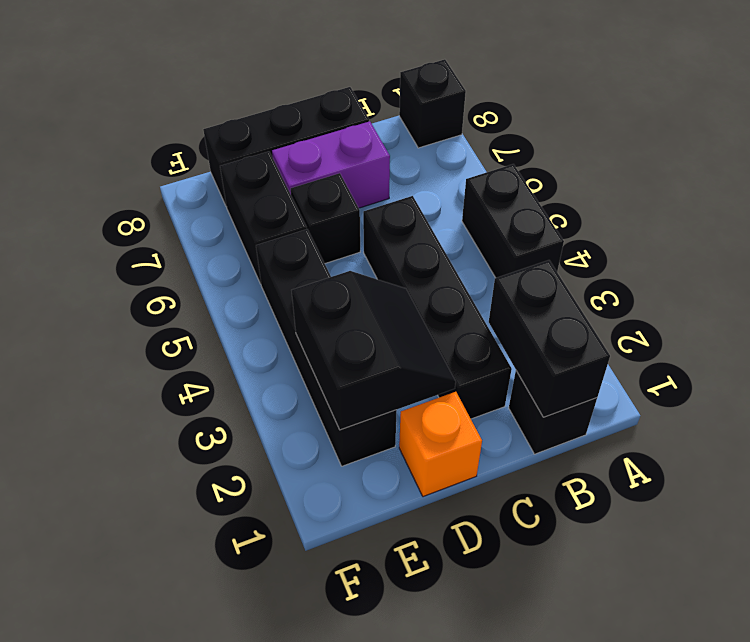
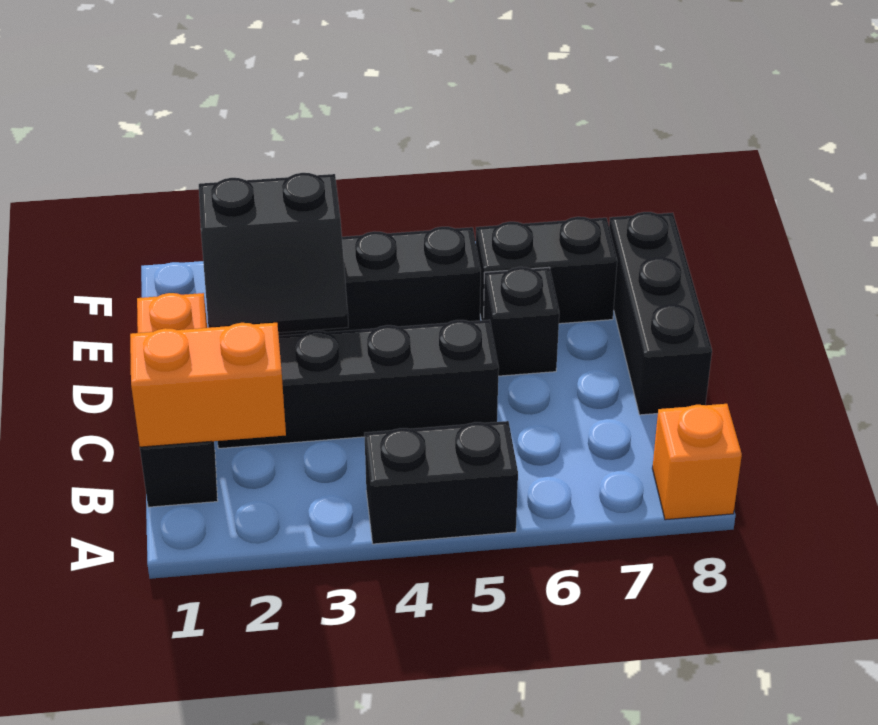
black brick A8 level 1 -> orange brick A8 level 1
black brick B1:B2 level 2 -> orange brick B1:B2 level 2
purple brick C7:D7 level 1 -> none

